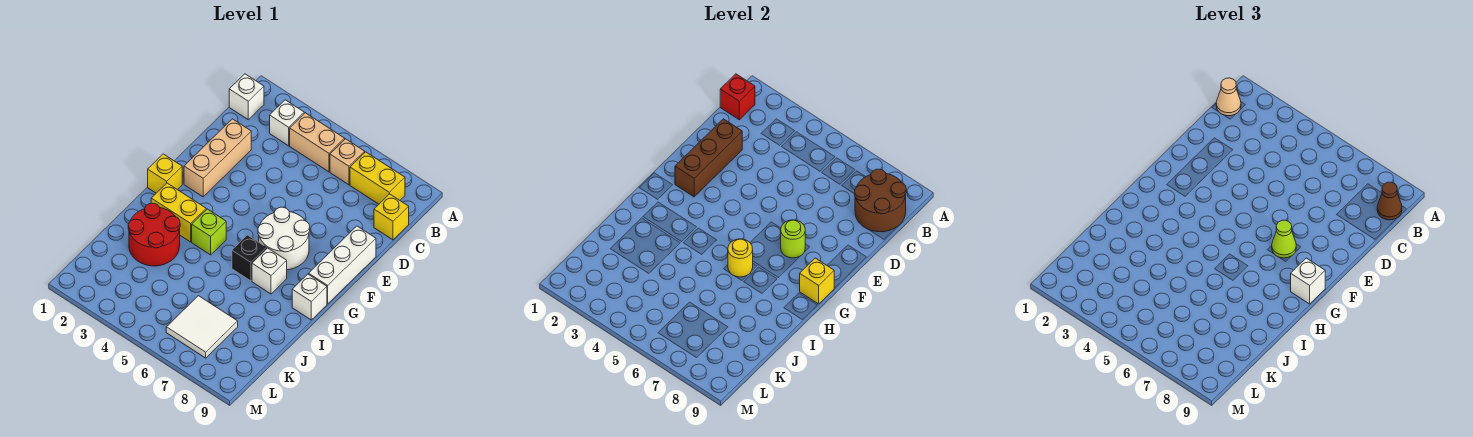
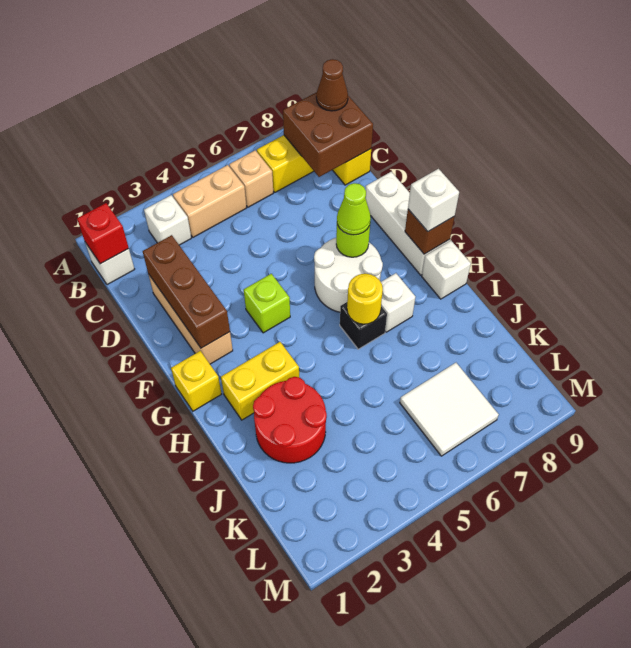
tan cone B1 level 3 -> none
brown round brick B8:C9 level 2 -> brown brick B8:C9 level 2
yellow brick G9 level 2 -> brown brick G9 level 2
lime brick H4 level 1 -> lime brick F4 level 1

